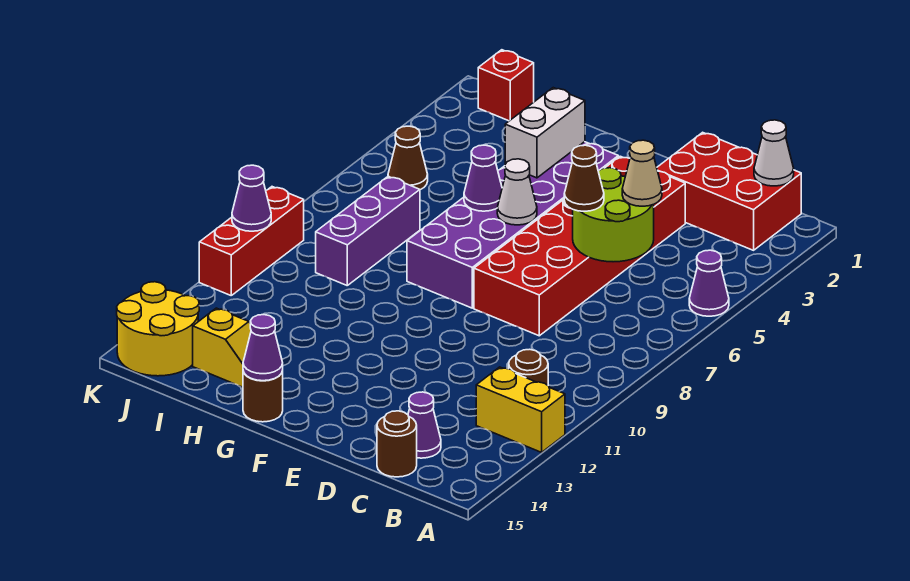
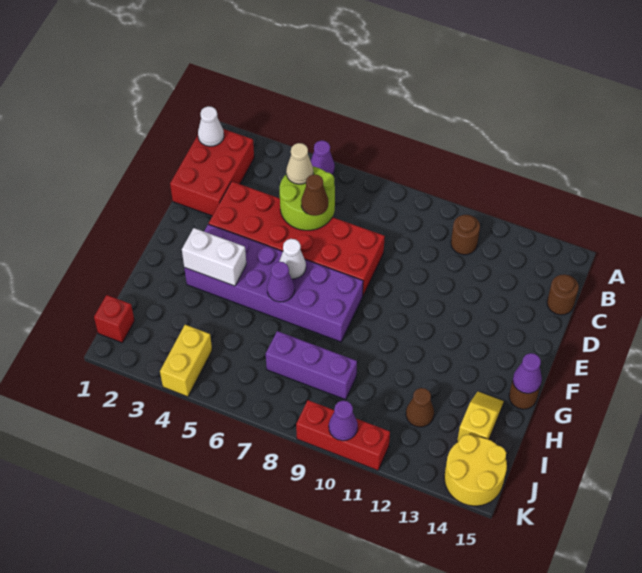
yellow brick A12:B12 level 1 -> yellow brick J4:K4 level 1
purple cone C14 level 1 -> none
brown cone J5 level 1 -> brown cone I12 level 1

